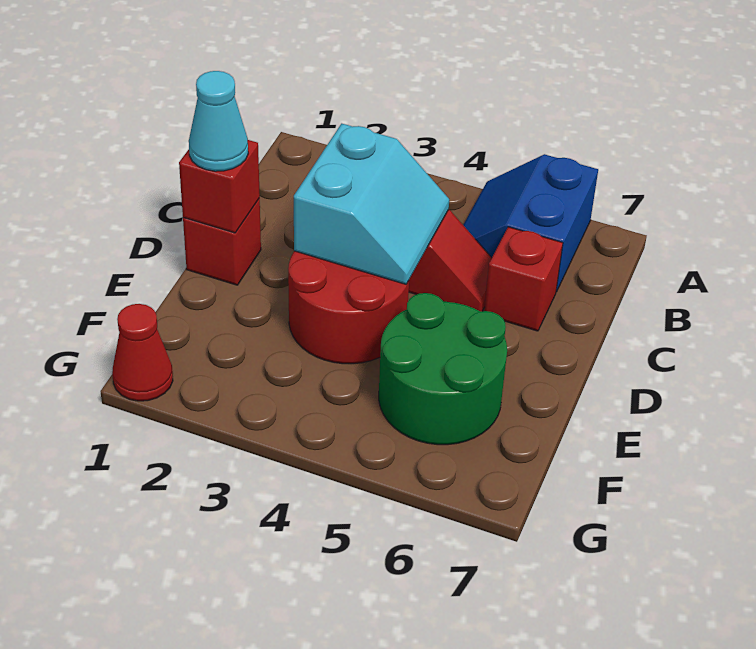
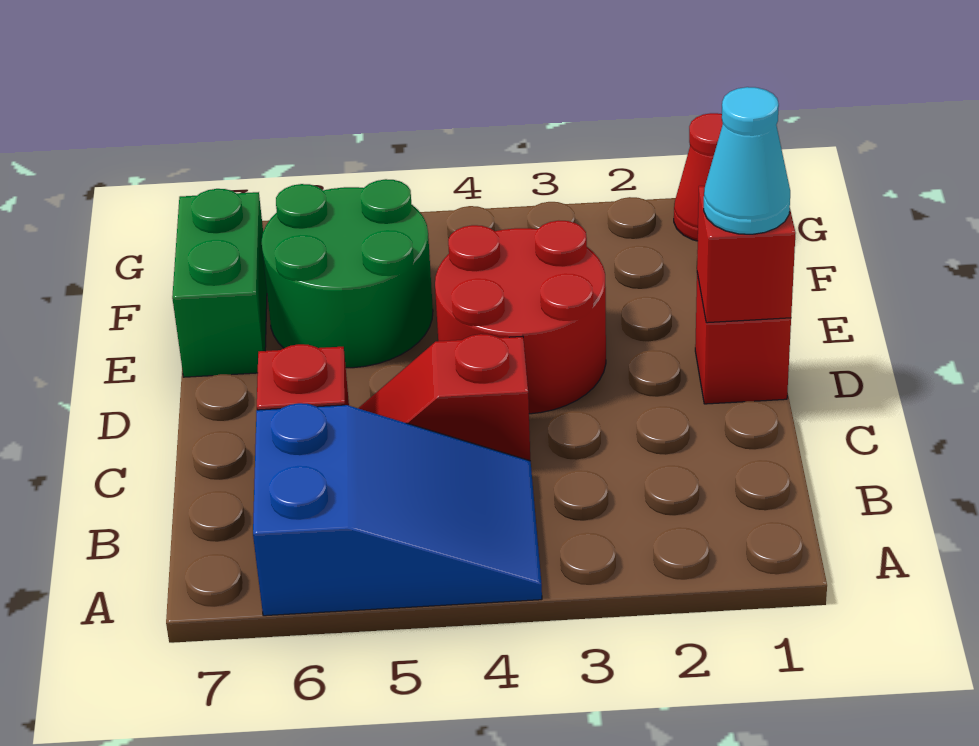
blue slope A5:B6 level 1 top 6 -> blue slope A4:B6 level 1 top 6
cyan slope C3:D4 level 2 top 3 -> none
none -> green brick E7:F7 level 1

